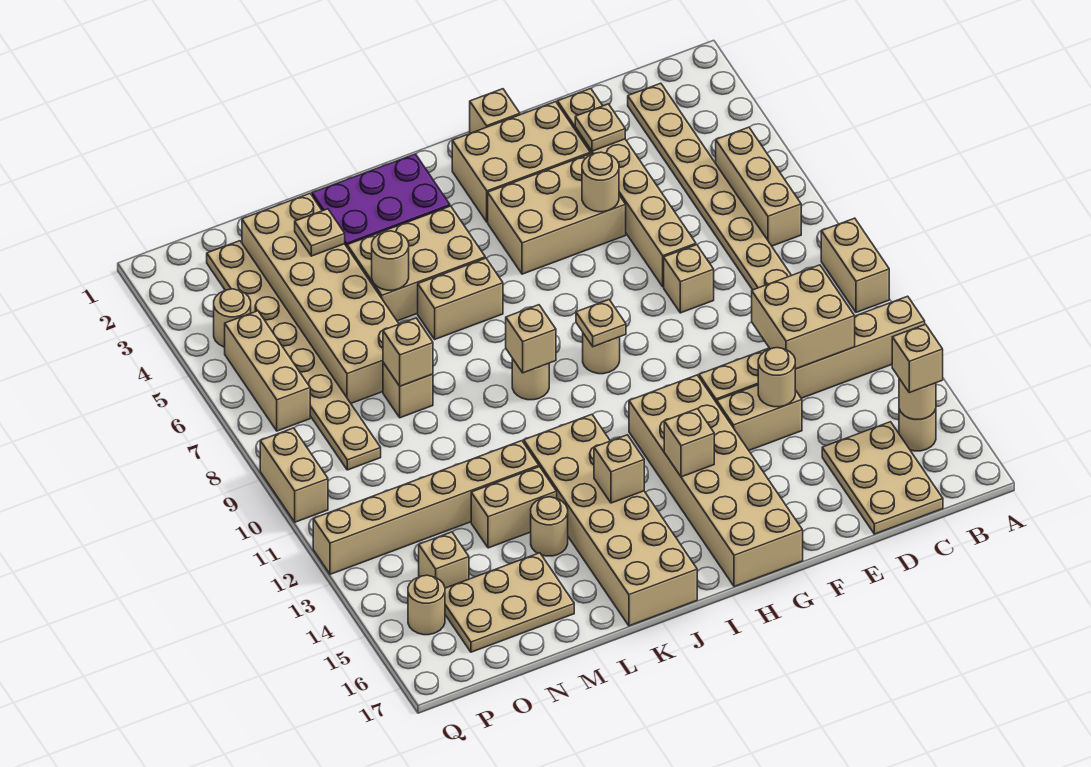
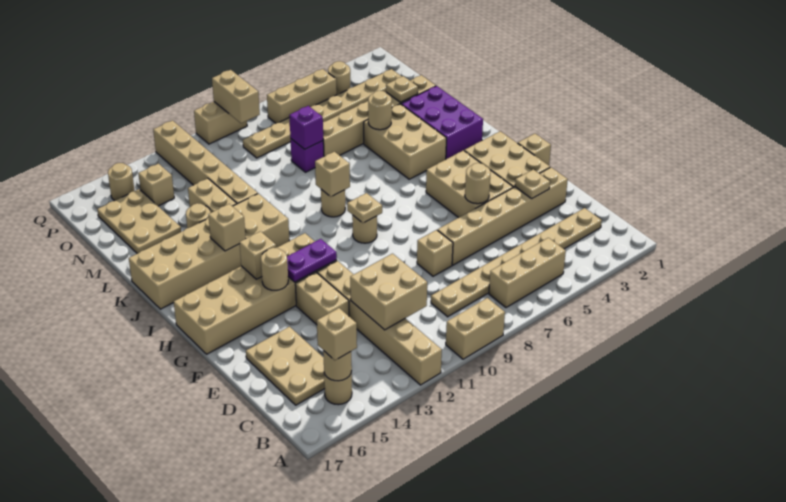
tan plate C15:D17 level 1 -> tan plate C15:E16 level 1
tan round brick E13 level 2 -> tan round brick G14 level 2
none -> purple plate G12:G13 level 2
tan brick J6:K6 level 1 -> tan brick P9:Q9 level 2
tan brick M2:N7 level 1 -> tan brick M2:M7 level 1
tan brick M8 level 1 -> purple brick M8 level 1
tan brick M8 level 2 -> purple brick M8 level 2

